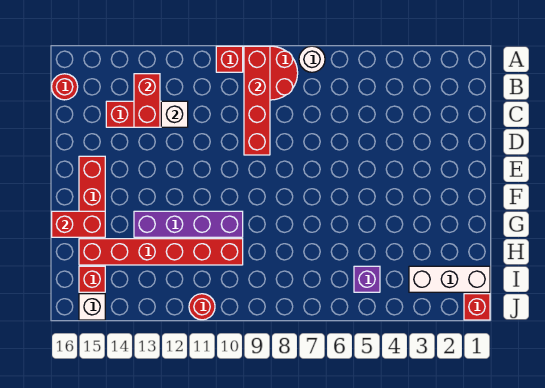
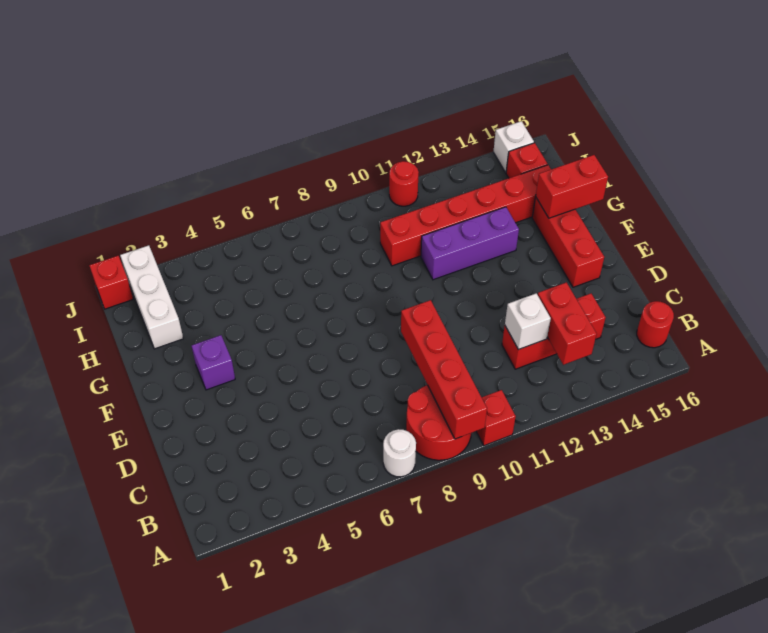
purple brick G10:G13 level 1 -> purple brick G11:G13 level 1
white brick I1:I3 level 1 -> white brick H2:J2 level 1
purple brick I5 level 1 -> purple brick F3 level 1

